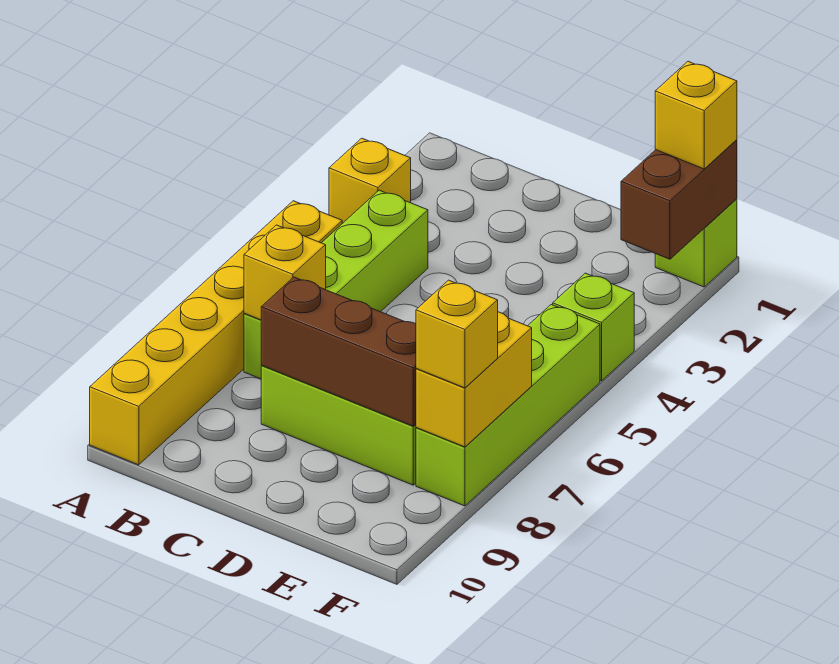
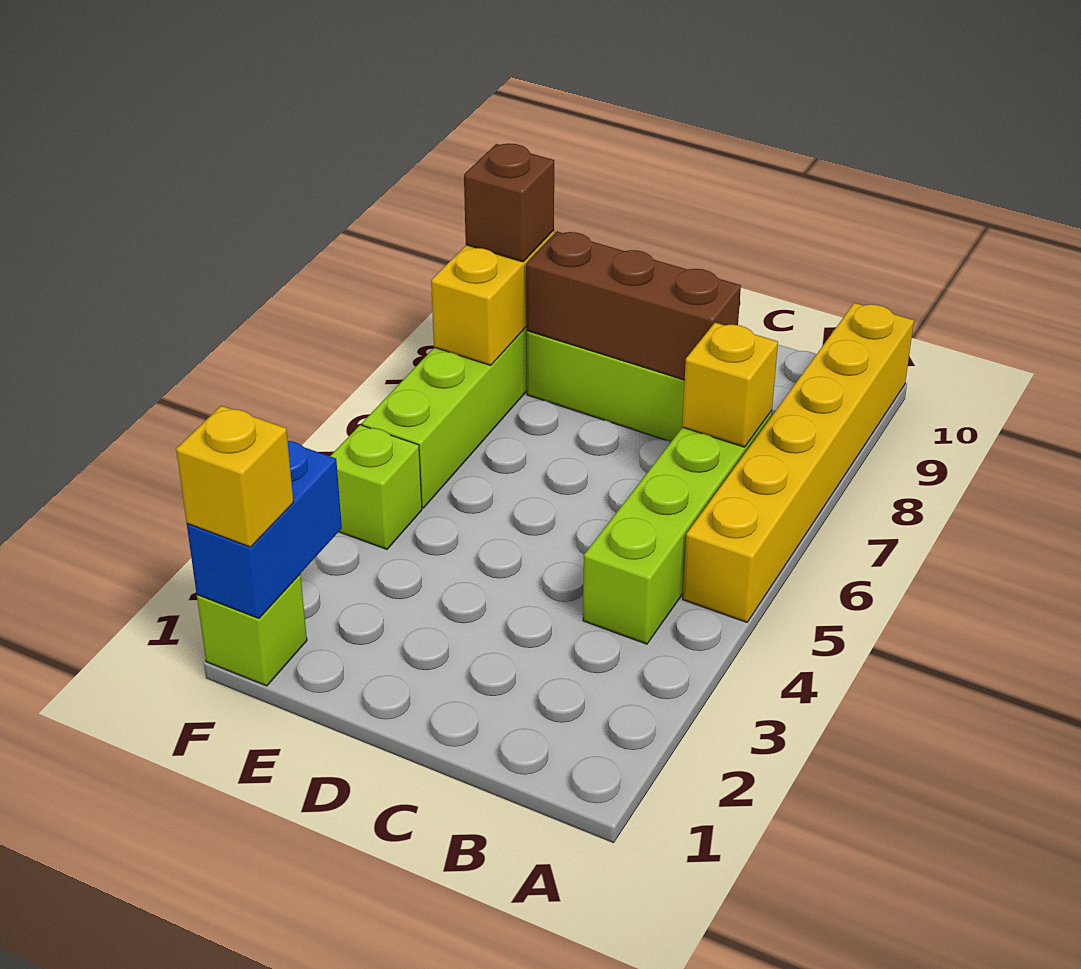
yellow brick A3 level 1 -> none
brown brick F1:F2 level 2 -> blue brick F1:F2 level 2
yellow brick F8 level 3 -> brown brick F8 level 3

